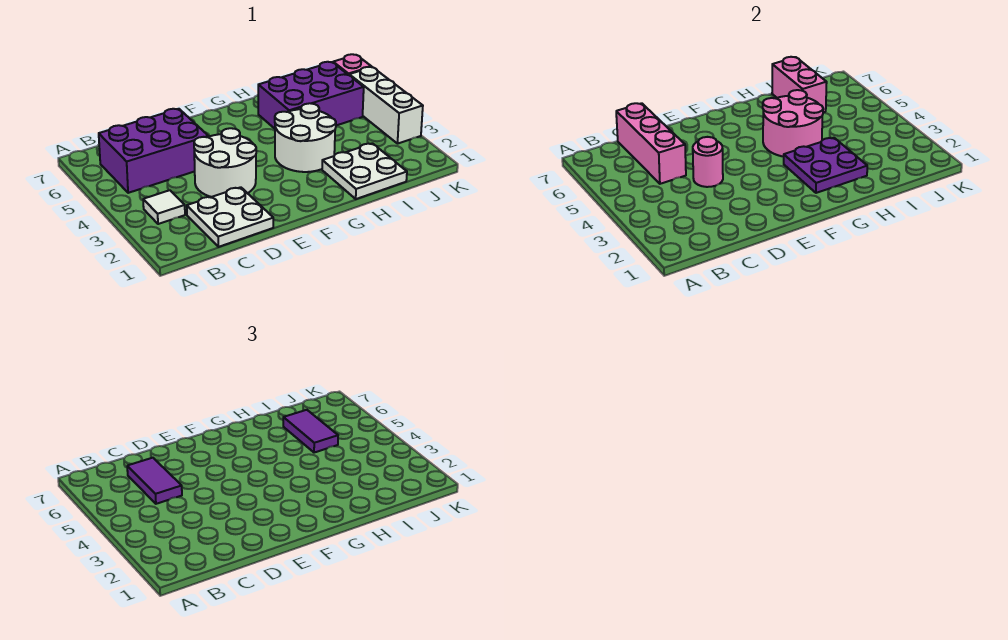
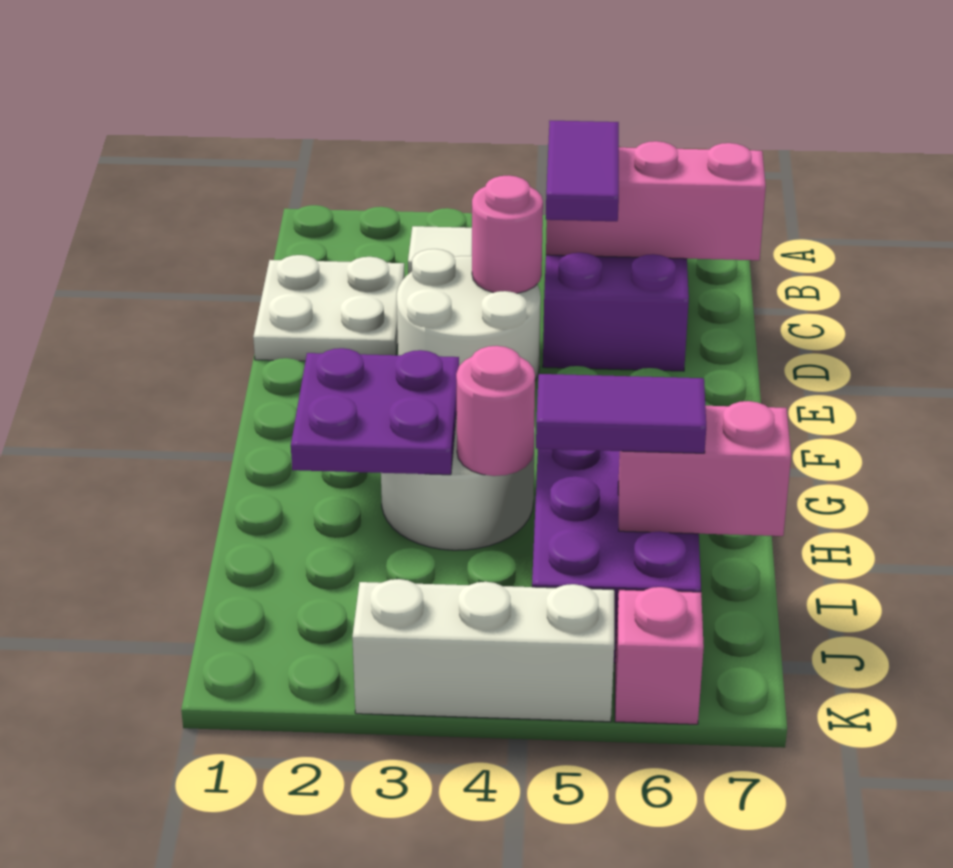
purple tile C5:C6 level 3 -> purple tile C5:D5 level 3
pink round brick G4:H5 level 2 -> pink round brick H4 level 2
white plate H1:I2 level 1 -> none

